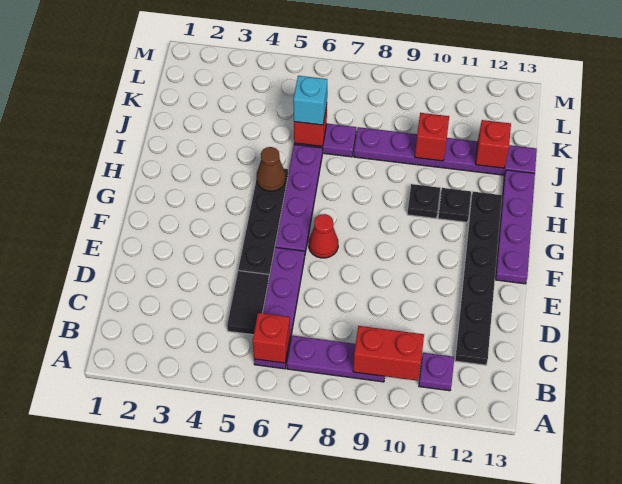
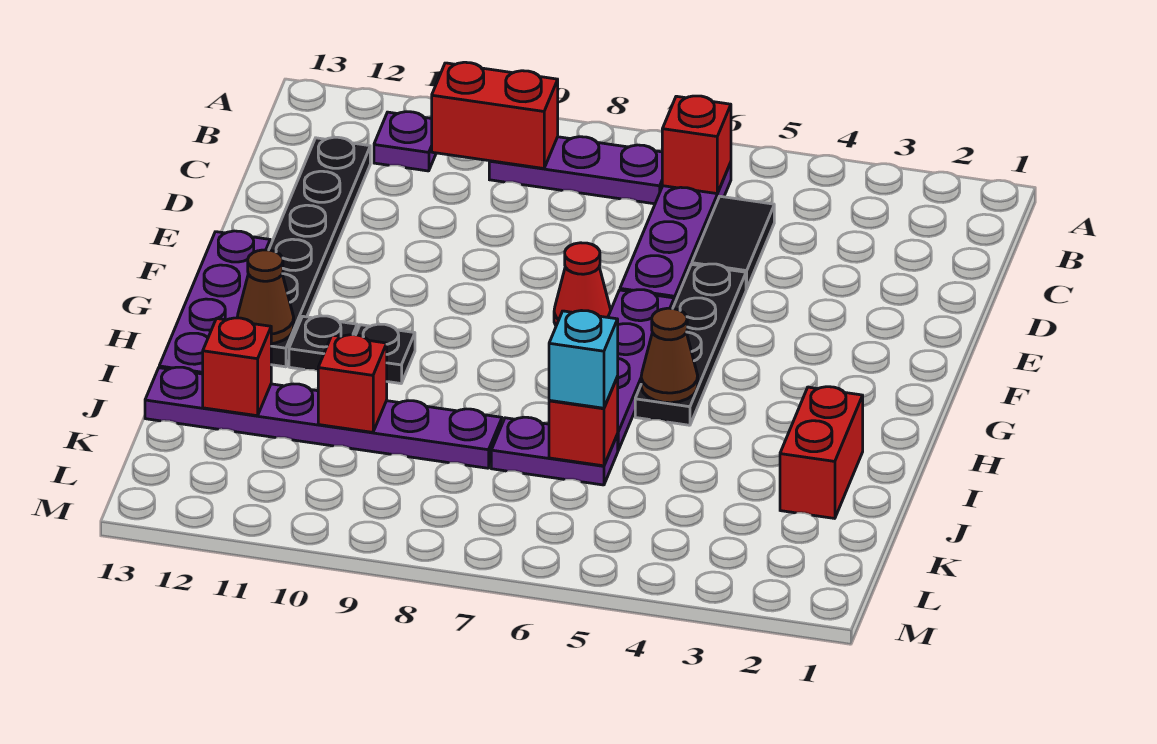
none -> brown cone H12 level 2
none -> red brick I2:J2 level 1

